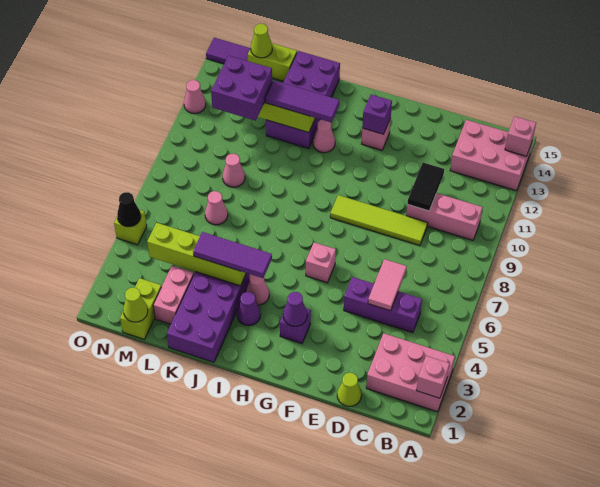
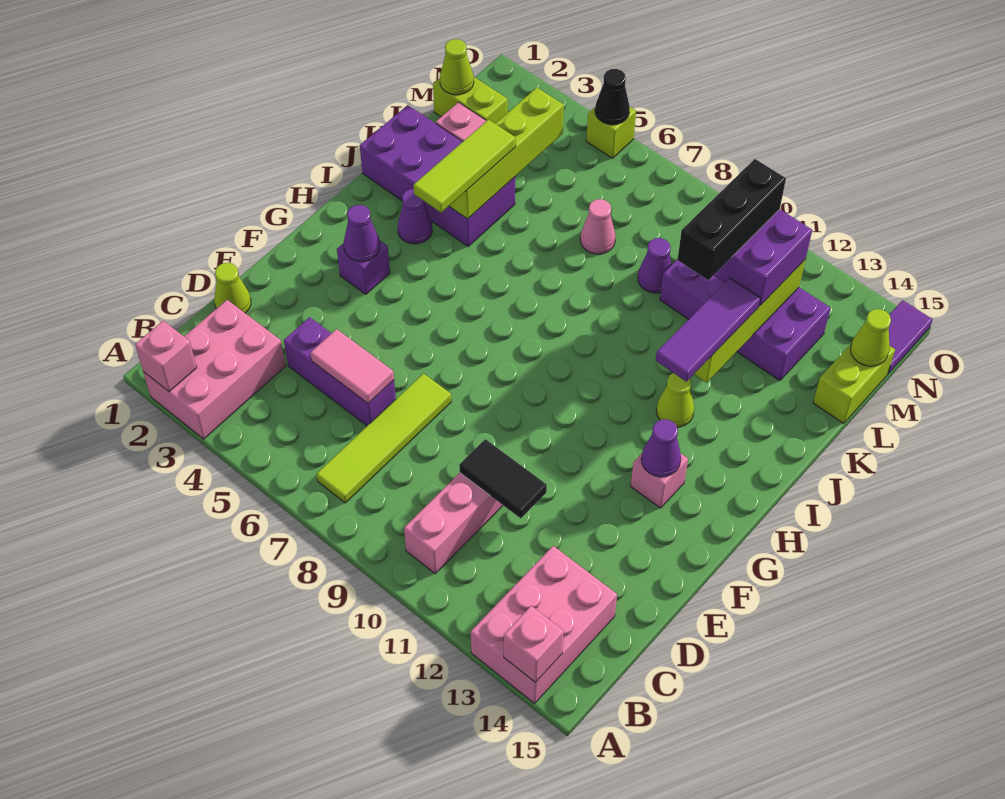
purple brick C5:E5 level 1 -> purple brick D4:D6 level 1
lime tile D9:G9 level 1 -> lime tile B7:E7 level 1
pink brick G6 level 1 -> none
purple brick G13 level 2 -> purple cone G13 level 2
pink cone I4 level 1 -> none
purple tile I4:K4 level 3 -> lime tile I4:K4 level 3
pink cone I12 level 1 -> lime cone I12 level 1
purple brick J12:K15 level 1 -> purple brick L10:M13 level 1
none -> black brick K11:M11 level 4
pink cone L9 level 1 -> purple cone L9 level 1
pink cone O12 level 1 -> none

